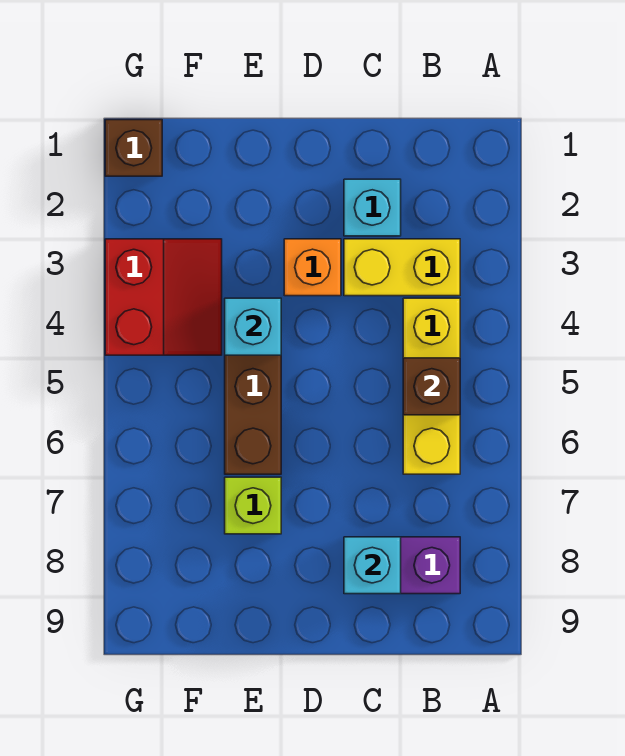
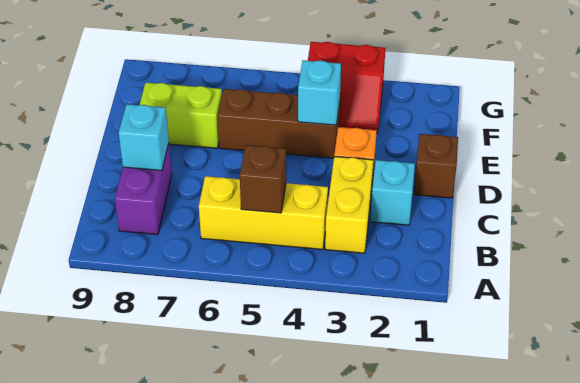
lime brick E7 level 1 -> lime brick E7:E8 level 1
brown brick G1 level 1 -> brown brick D1 level 1

